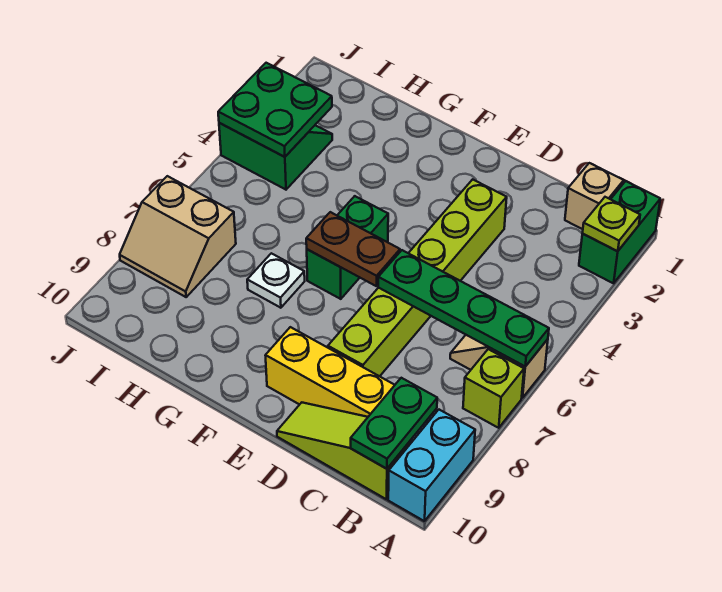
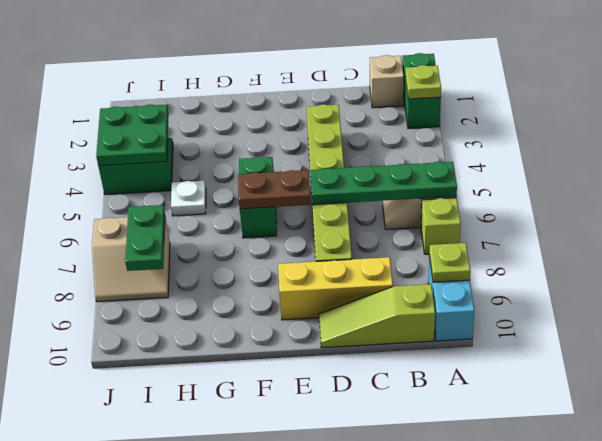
none -> lime plate A9 level 2
green plate B9:B10 level 2 -> green plate I7:I8 level 2
white plate G7 level 1 -> white plate H5 level 1

